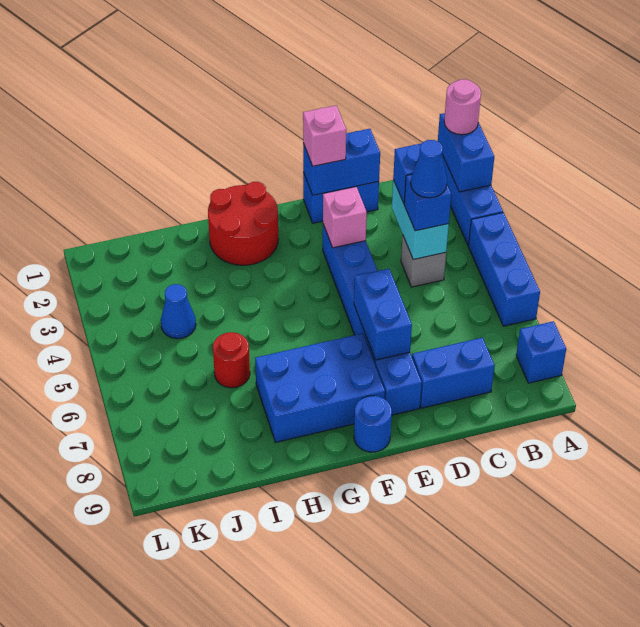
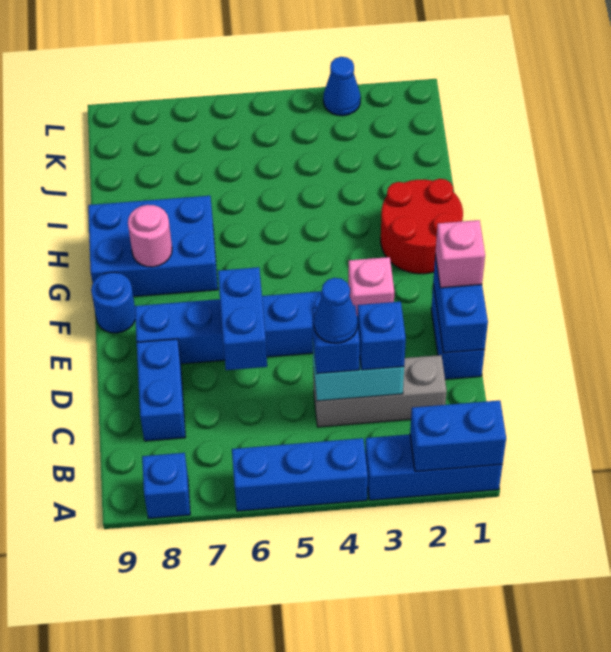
pink round brick A1 level 3 -> pink round brick G8 level 2
grey brick C4 level 1 -> grey brick C2:C4 level 1
blue brick E6:E7 level 2 -> blue brick D6:E6 level 2
blue brick F7:H8 level 1 -> blue brick G7:H9 level 1
red round brick I6 level 1 -> none
blue cone J4 level 1 -> blue cone L3 level 1

